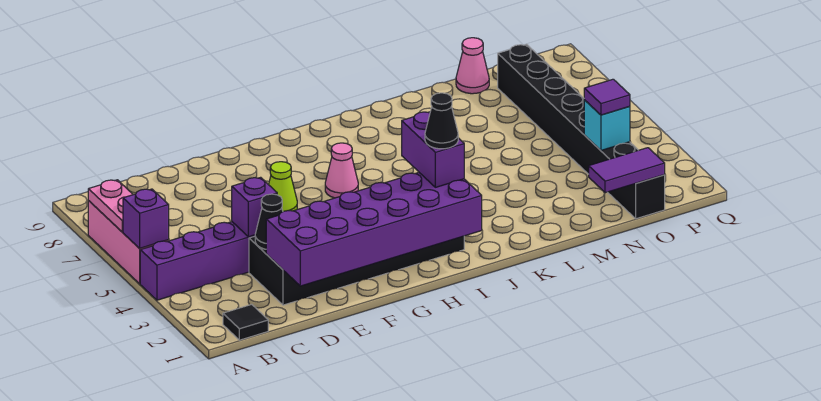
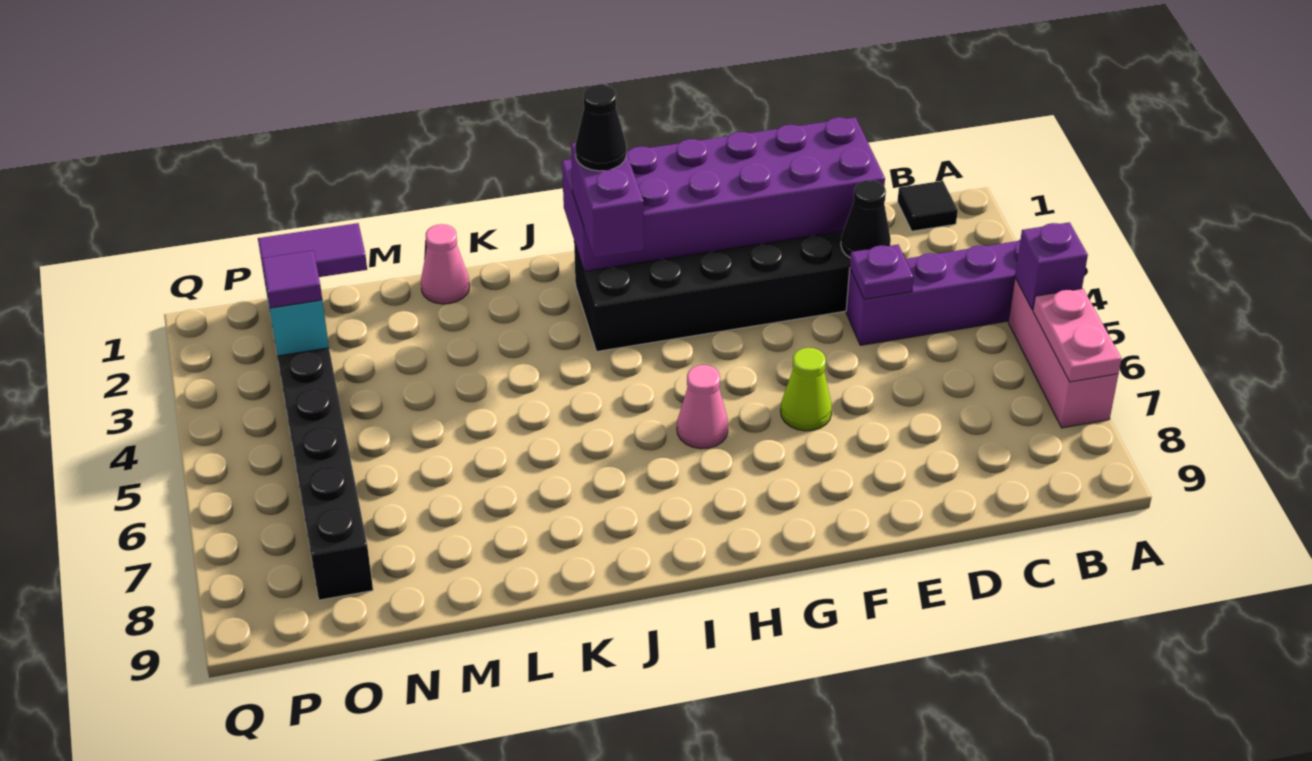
purple brick D4 level 2 -> purple plate D4 level 2
pink cone N9 level 1 -> pink cone L1 level 1

